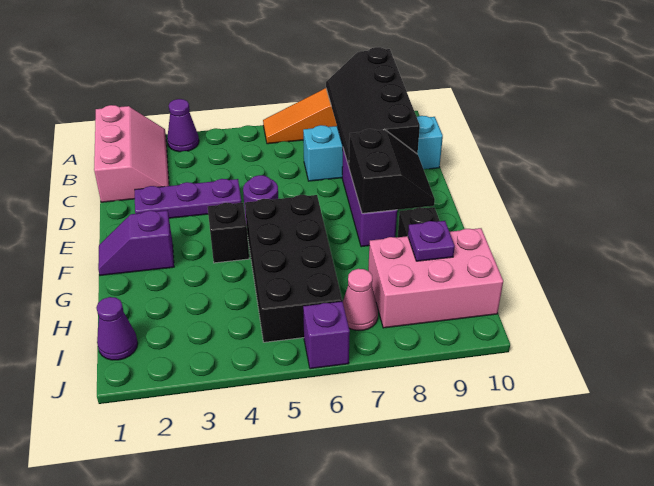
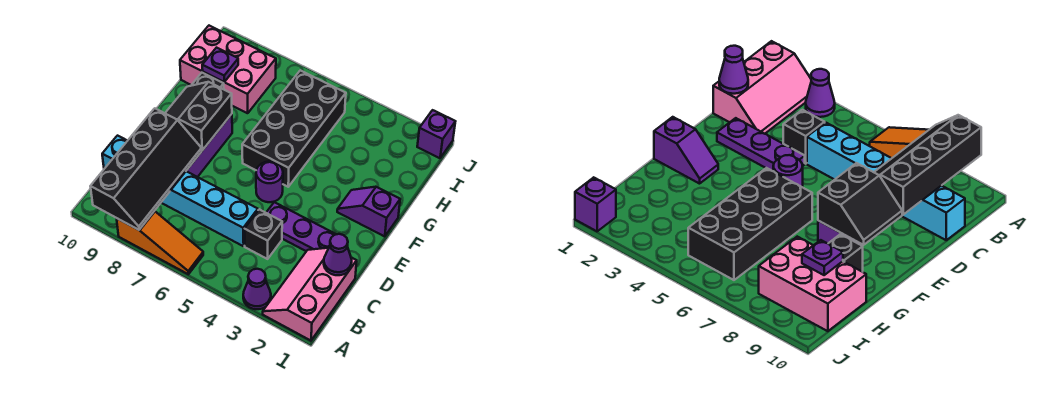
cyan brick C7:C10 level 1 -> cyan brick C5:C10 level 1
purple slope F1:F2 level 1 top 2 -> purple slope F1:F2 level 1 top 1
black brick F4 level 1 -> black brick C4 level 1
purple cone I1 level 1 -> purple cone C1 level 2
pink cone I7 level 1 -> none
purple brick J6 level 1 -> purple brick J1 level 1

